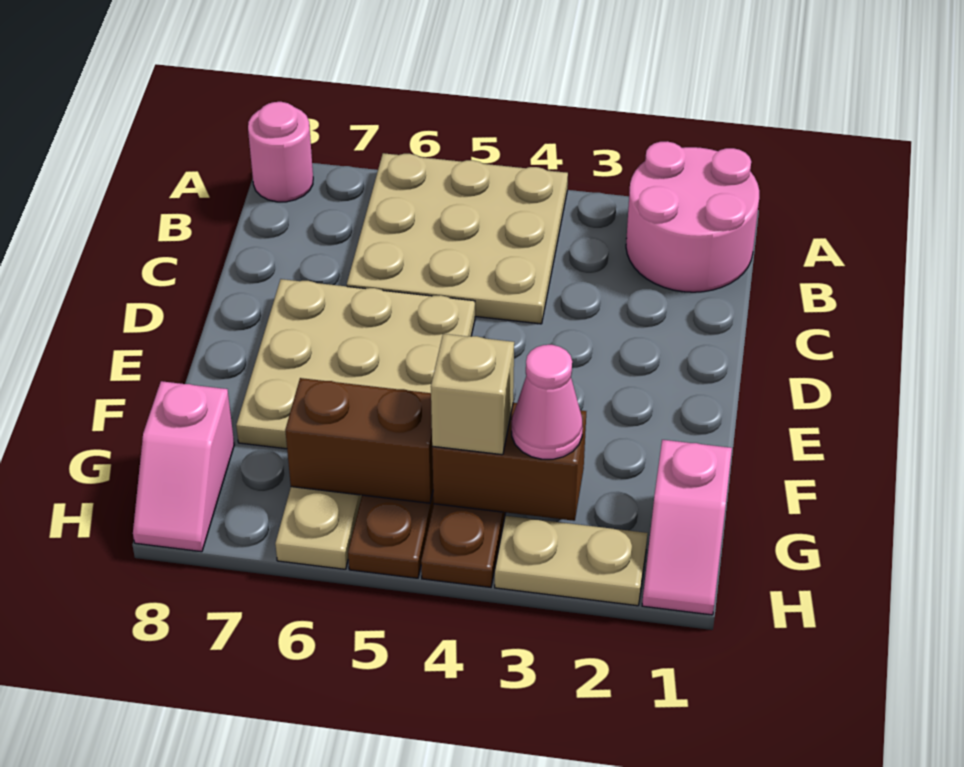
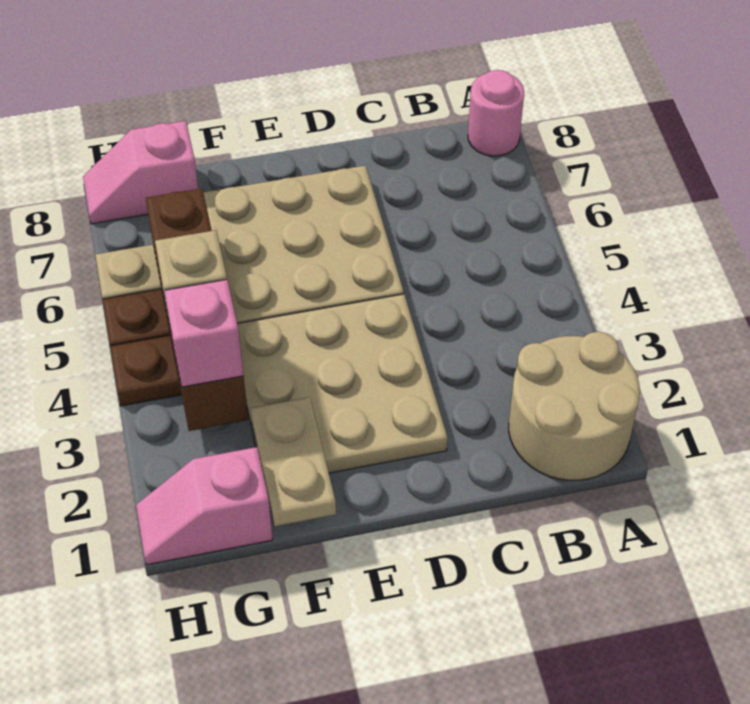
pink round brick A1:B2 level 1 -> tan round brick A1:B2 level 1
tan plate A4:C6 level 1 -> tan plate D2:F4 level 1
pink cone G3 level 3 -> pink brick G3 level 3
tan plate H2:H3 level 1 -> tan plate F1:F2 level 2

